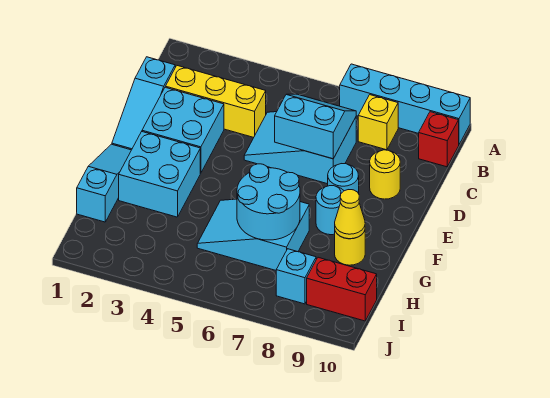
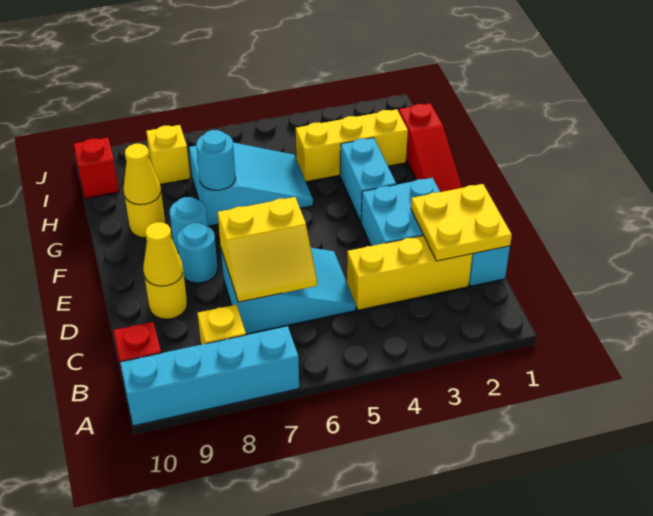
none -> yellow plate C1:D2 level 2
cyan slope C6:D7 level 2 top D -> yellow slope C6:D7 level 2 top D
none -> yellow cone D9 level 2
cyan slope F1:H1 level 1 top H -> red slope F1:H1 level 1 top H
cyan brick F2:G3 level 1 -> cyan brick F3:G3 level 1
cyan round brick G6:H7 level 2 -> cyan round brick G7 level 2
none -> yellow brick H2:H4 level 1
cyan brick I8 level 1 -> yellow brick I8 level 1
red brick I9:I10 level 1 -> red brick I10 level 1

